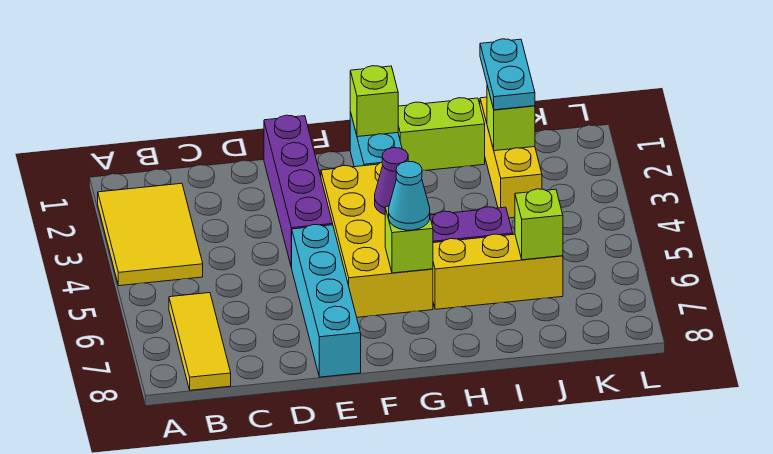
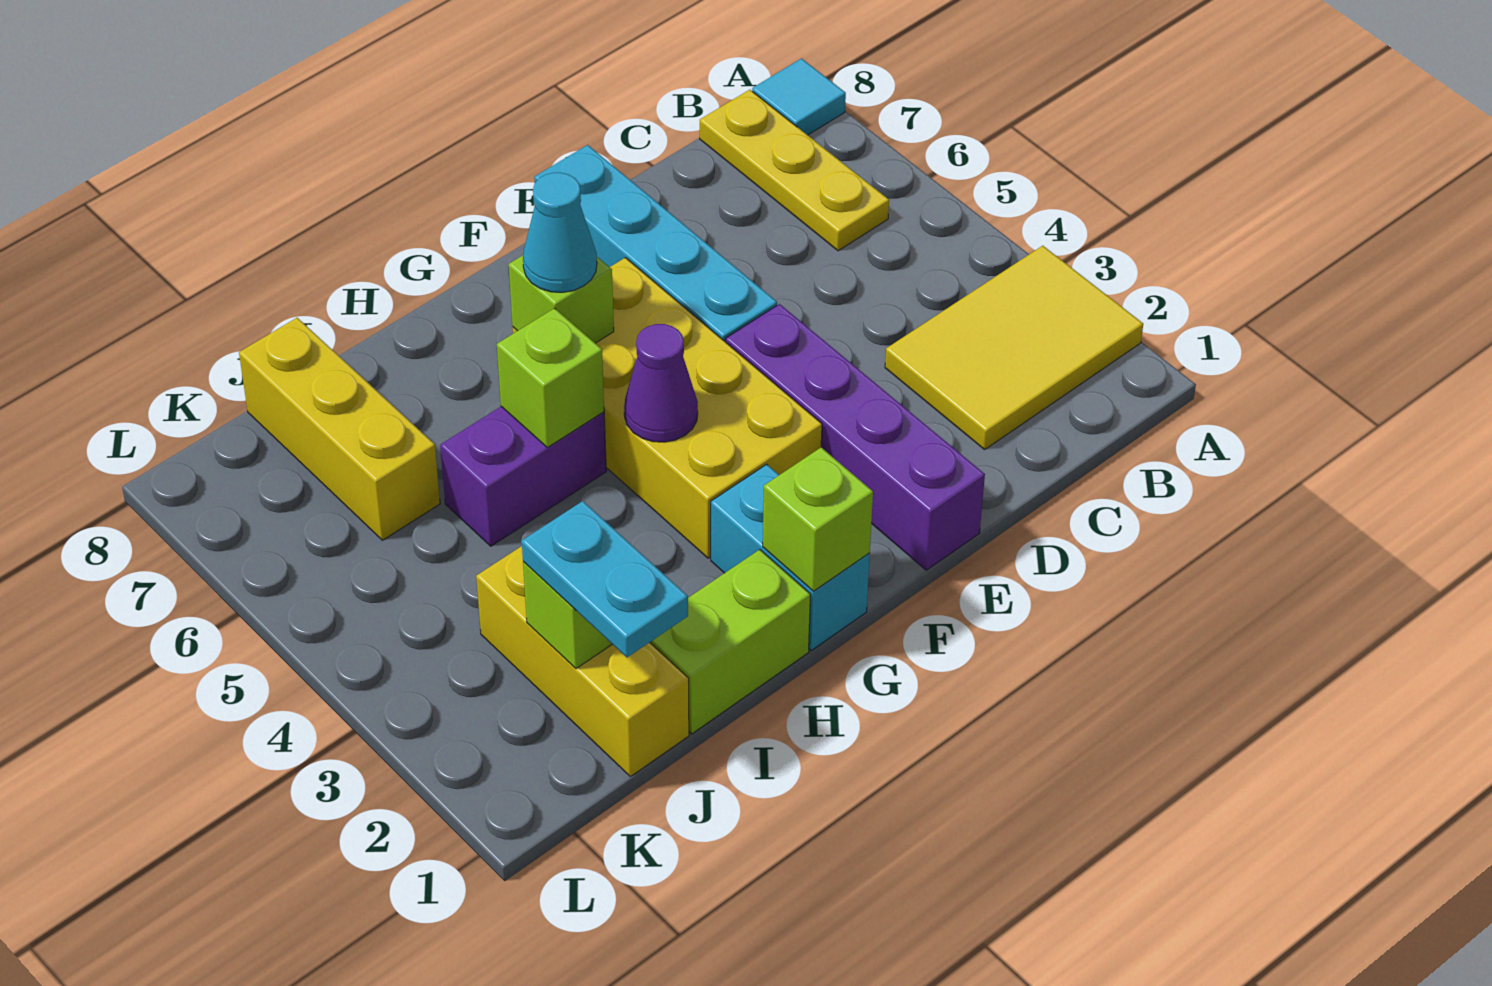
yellow tile A2:B4 level 1 -> yellow tile A2:C3 level 1
none -> cyan tile A8 level 1
yellow tile B6:B8 level 1 -> yellow plate B6:B8 level 1
yellow brick H6:J6 level 1 -> yellow brick J6:J8 level 1
lime brick J6 level 2 -> lime brick H5 level 2

